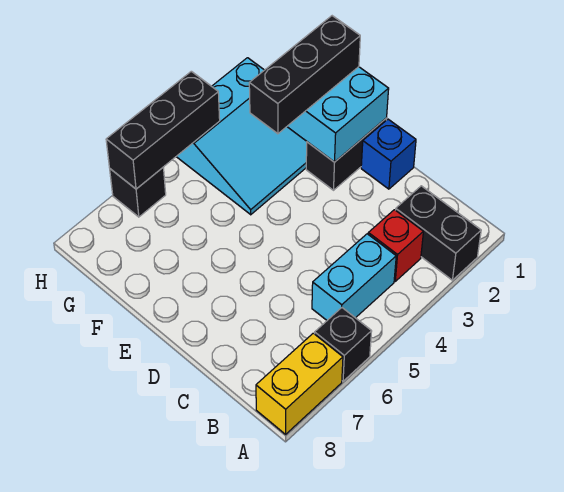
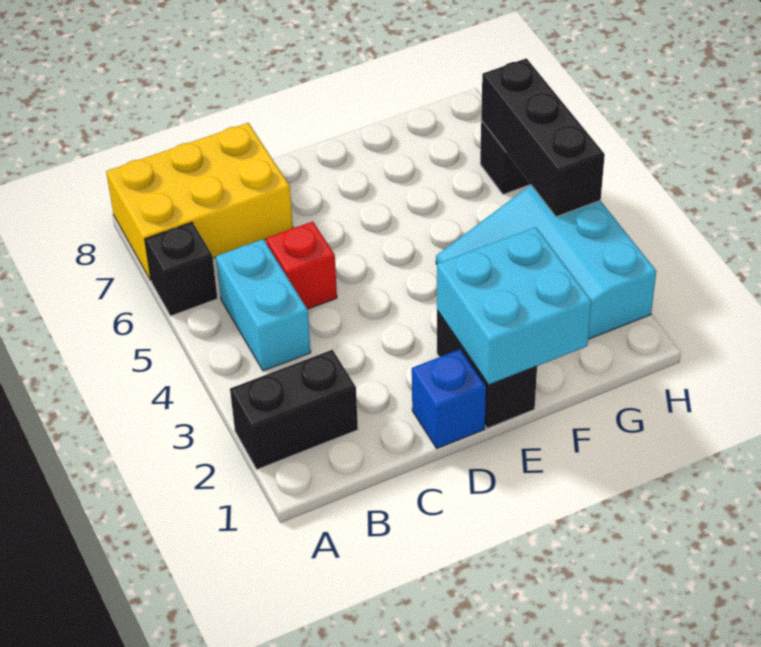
yellow brick A7:A8 level 1 -> yellow brick A7:C8 level 1
red brick B3 level 1 -> red brick C5 level 1
black brick F1:F3 level 3 -> none

